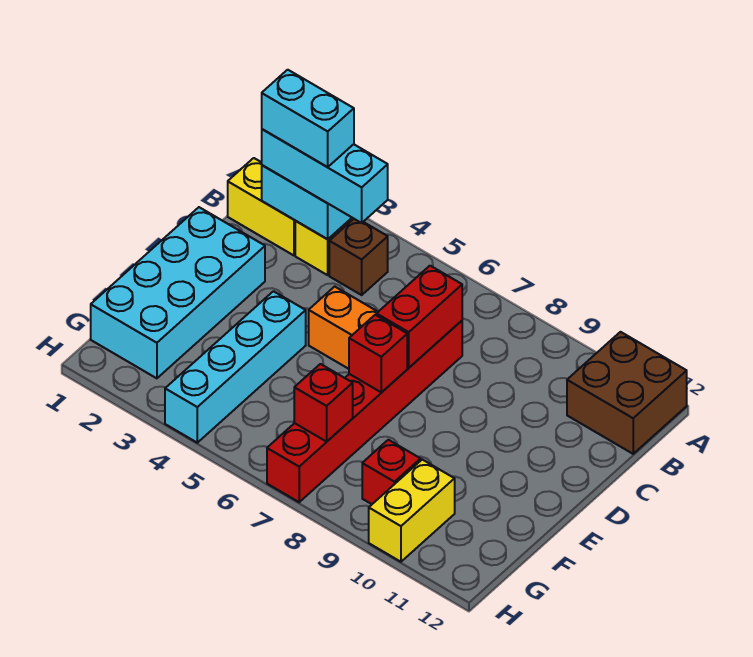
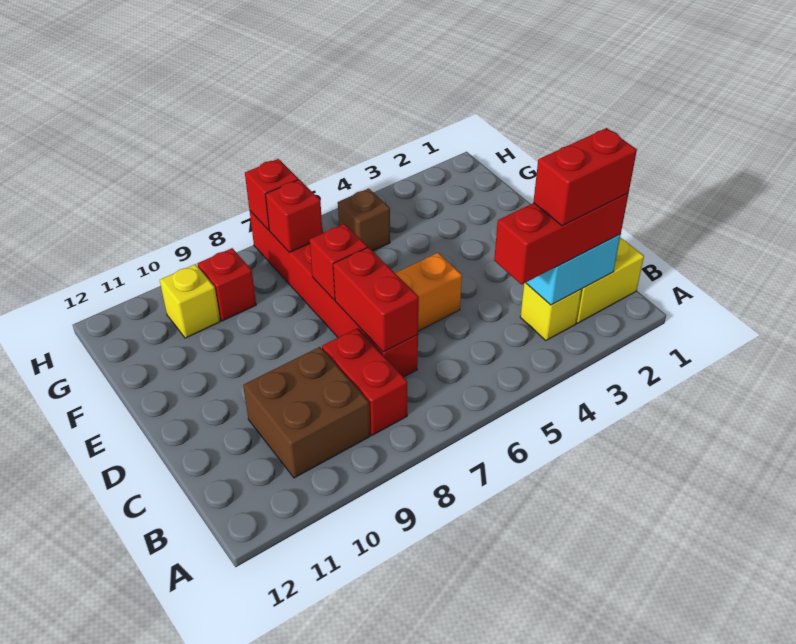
brown brick A11:B12 level 1 -> brown brick B9:C10 level 1
cyan brick B2:B4 level 3 -> red brick B2:B4 level 3
cyan brick B2:B3 level 4 -> red brick B2:B3 level 4
brown brick B4 level 1 -> brown brick G5 level 1
none -> red brick B8:C8 level 1
cyan brick D1:G2 level 1 -> none
cyan brick E4:H4 level 1 -> none
yellow brick G10:H10 level 1 -> yellow brick G10 level 1
none -> red brick H7 level 2

